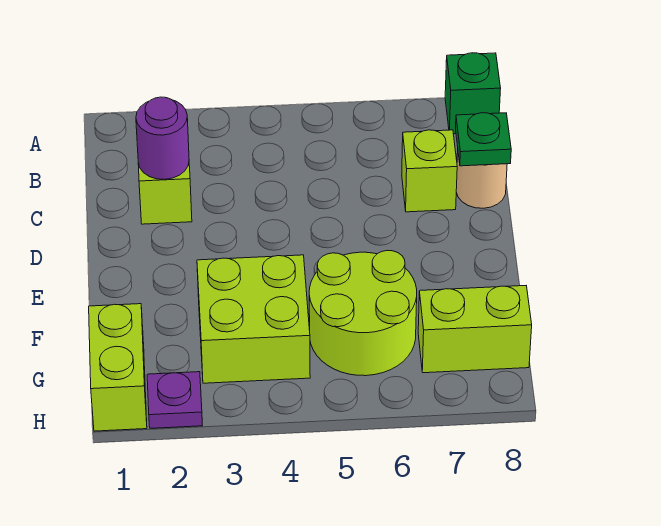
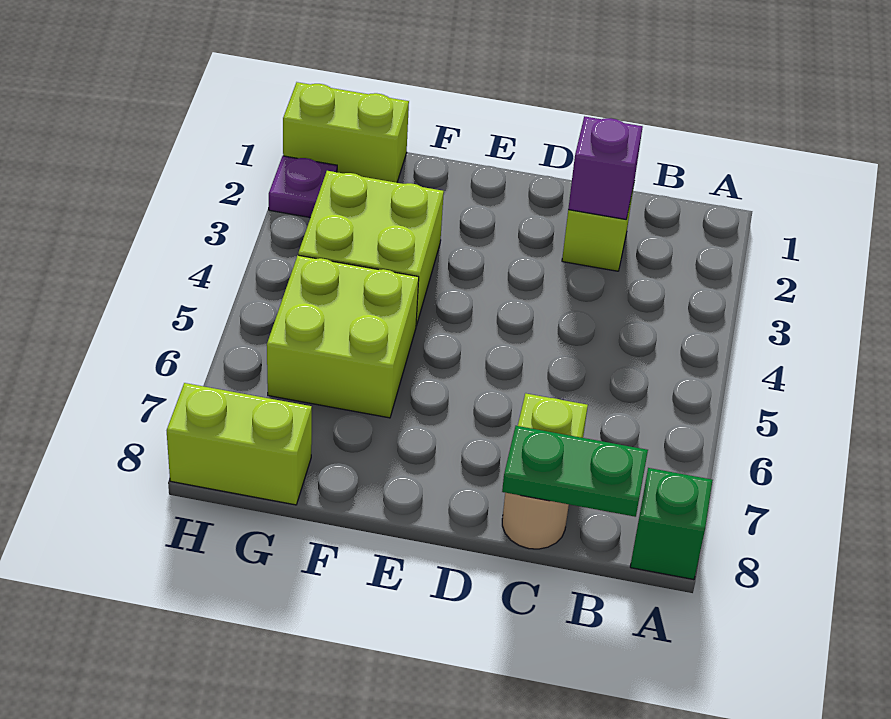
purple round brick C2 level 2 -> purple brick C2 level 2
green plate C8 level 2 -> green plate B8:C8 level 2
lime round brick F5:G6 level 1 -> lime brick F5:G6 level 1
lime brick G7:G8 level 1 -> lime brick G8:H8 level 1

